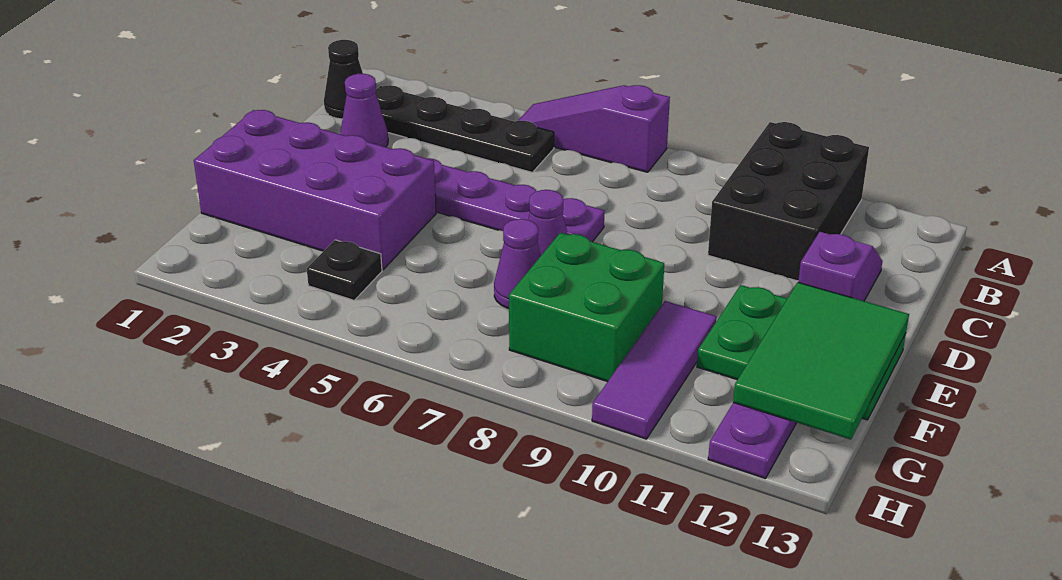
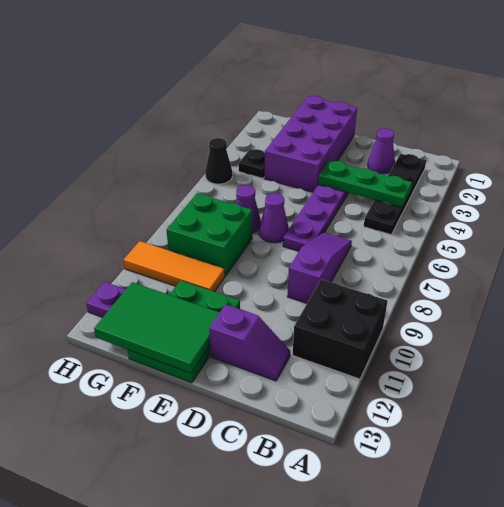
purple slope A5:A7 level 1 top 7 -> purple slope C7:C9 level 1 top 9
black brick A10:C11 level 1 -> black brick A10:B11 level 1
black cone B1 level 1 -> black cone H5 level 1
none -> green plate B4:D4 level 2
purple tile F10:H10 level 1 -> orange tile F10:H10 level 1

